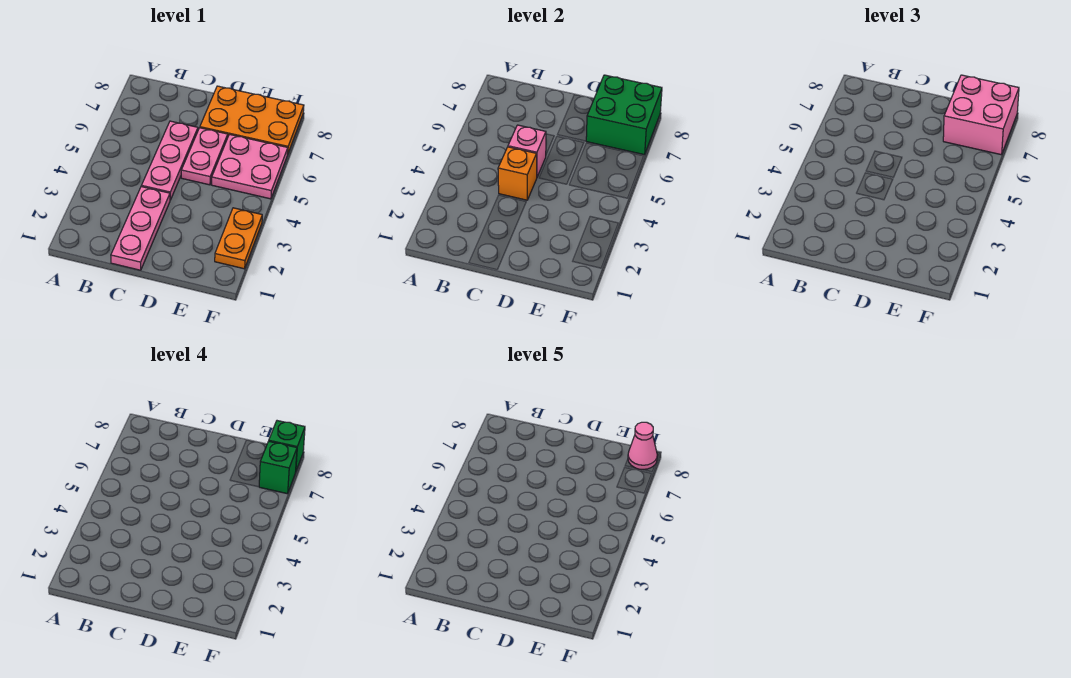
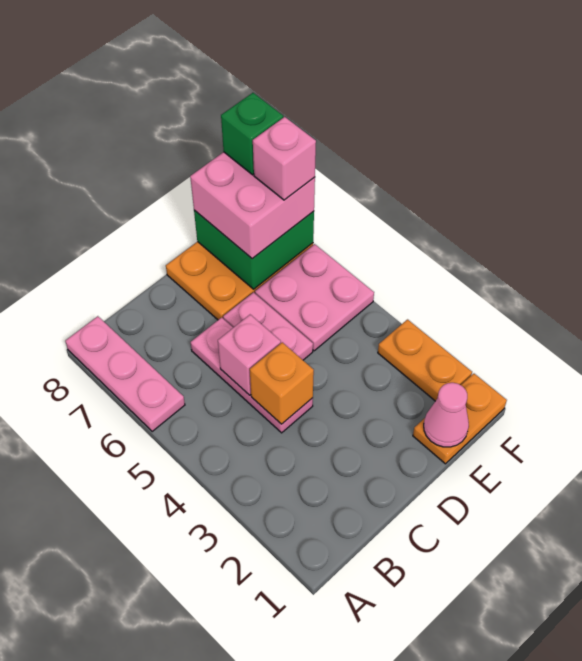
pink plate C1:C3 level 1 -> pink plate A6:A8 level 1
none -> orange plate E1:F1 level 1
green brick F7 level 4 -> pink brick F7 level 4
pink cone F8 level 5 -> pink cone E1 level 2

